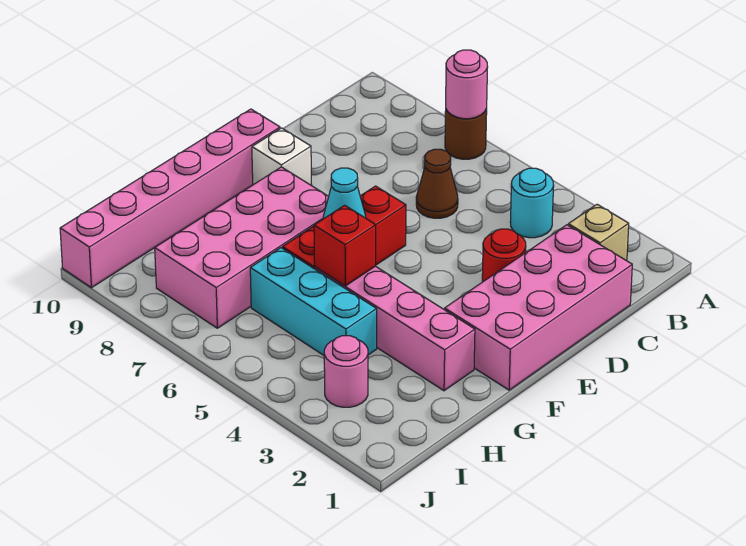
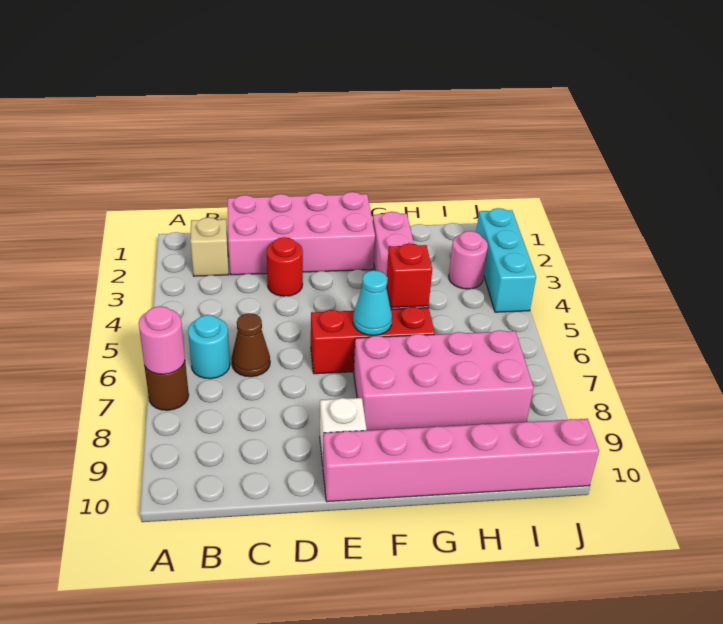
cyan round brick B4 level 1 -> cyan round brick B6 level 1
cyan brick H4:H6 level 1 -> cyan brick J2:J4 level 1

